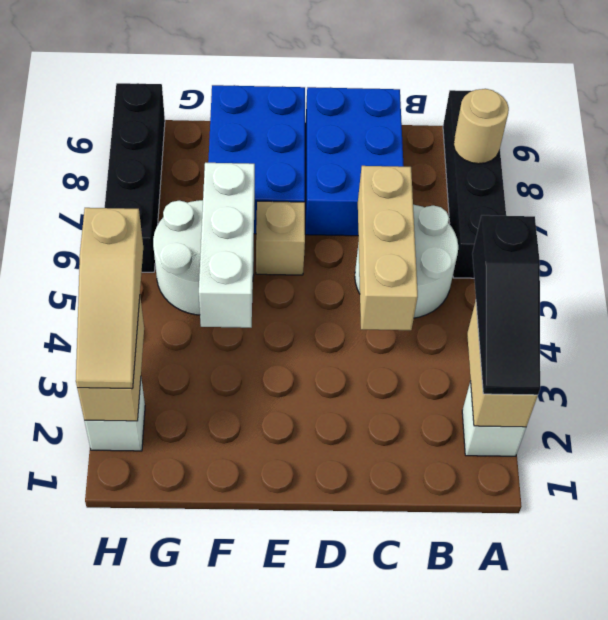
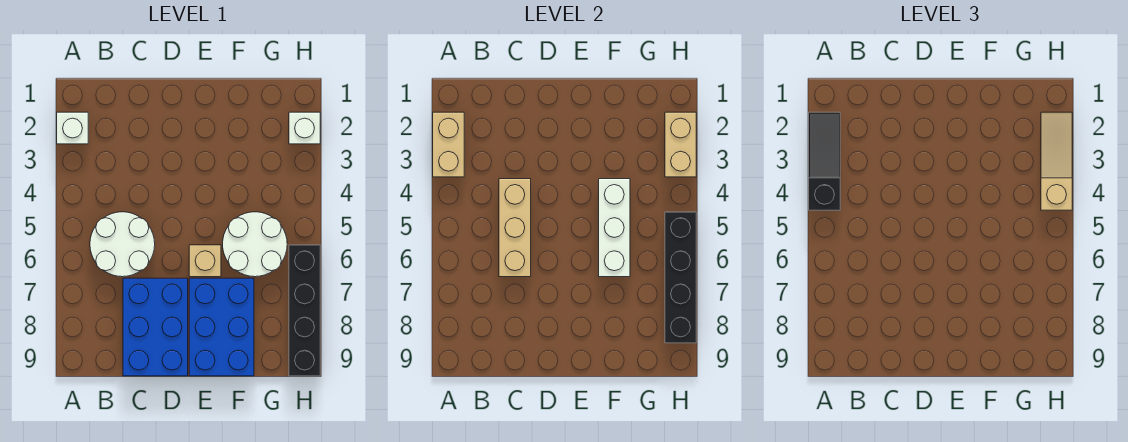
black brick A6:A9 level 1 -> black brick H5:H8 level 2
tan round brick A8 level 2 -> none

